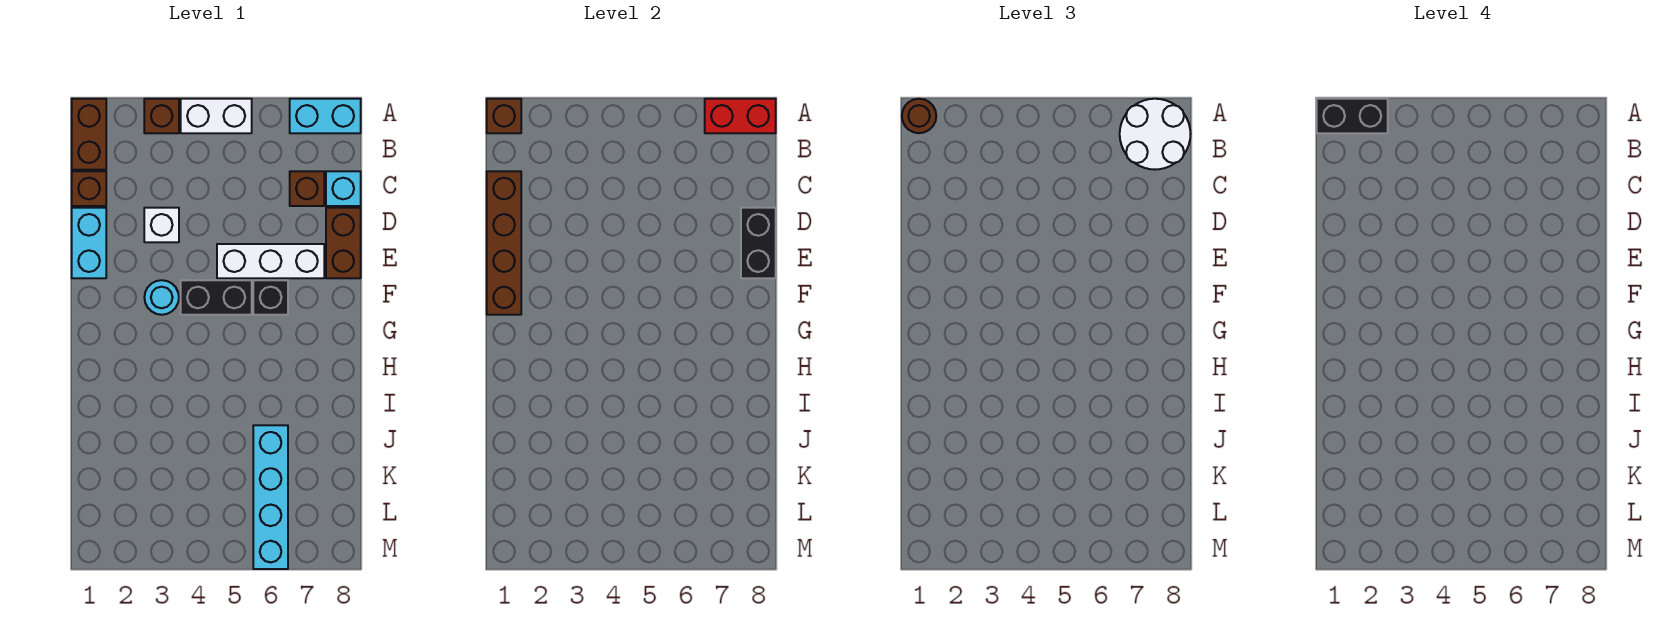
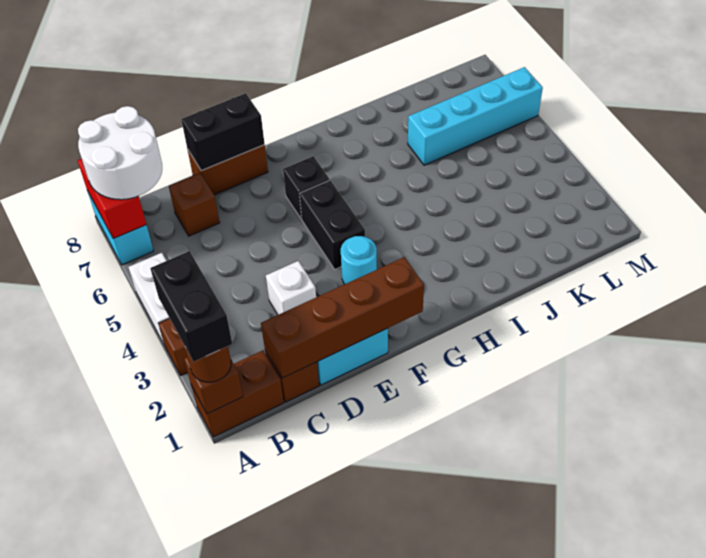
cyan brick C8 level 1 -> none
white brick E5:E7 level 1 -> none

